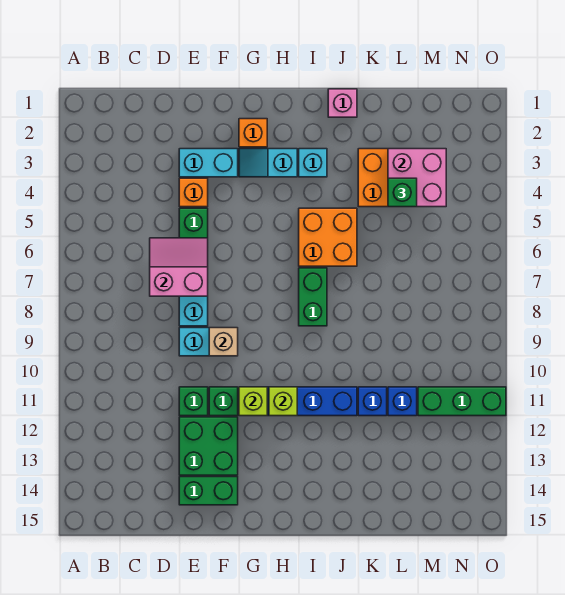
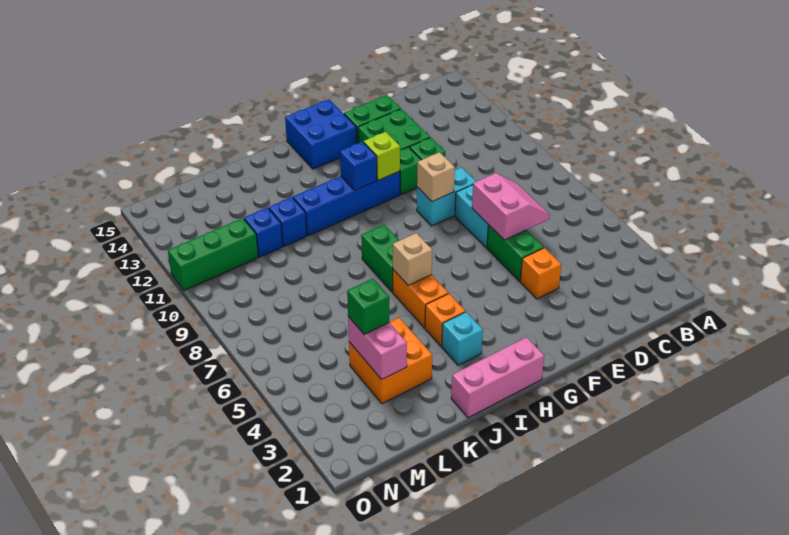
pink slope D6:E7 level 2 top 7 -> pink slope D6:E7 level 2 top E
cyan brick E3:F3 level 1 -> none
orange brick G2 level 1 -> orange brick I4 level 1
cyan slope G3:H3 level 1 top H -> none
none -> blue brick G14:H15 level 1
lime brick H11 level 2 -> blue brick H11 level 2
orange brick I5:J6 level 1 -> orange brick I5:I6 level 1
none -> tan brick I6 level 2
pink brick J1 level 1 -> pink brick H1:J1 level 1
pink brick L3:M4 level 2 -> pink brick L3:L4 level 2

